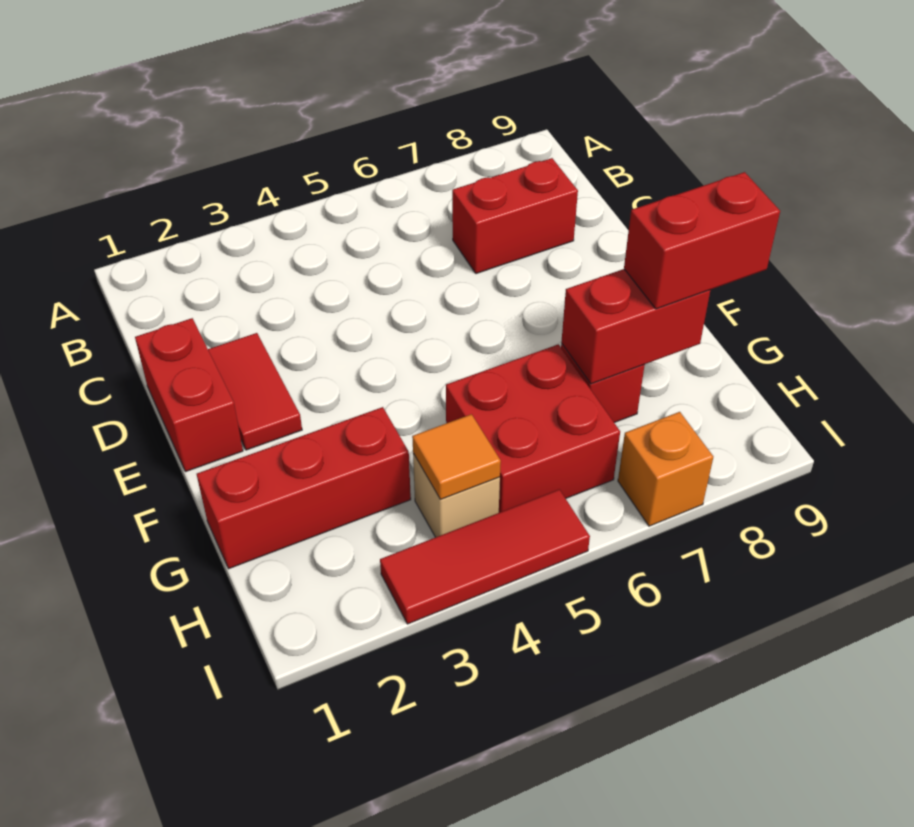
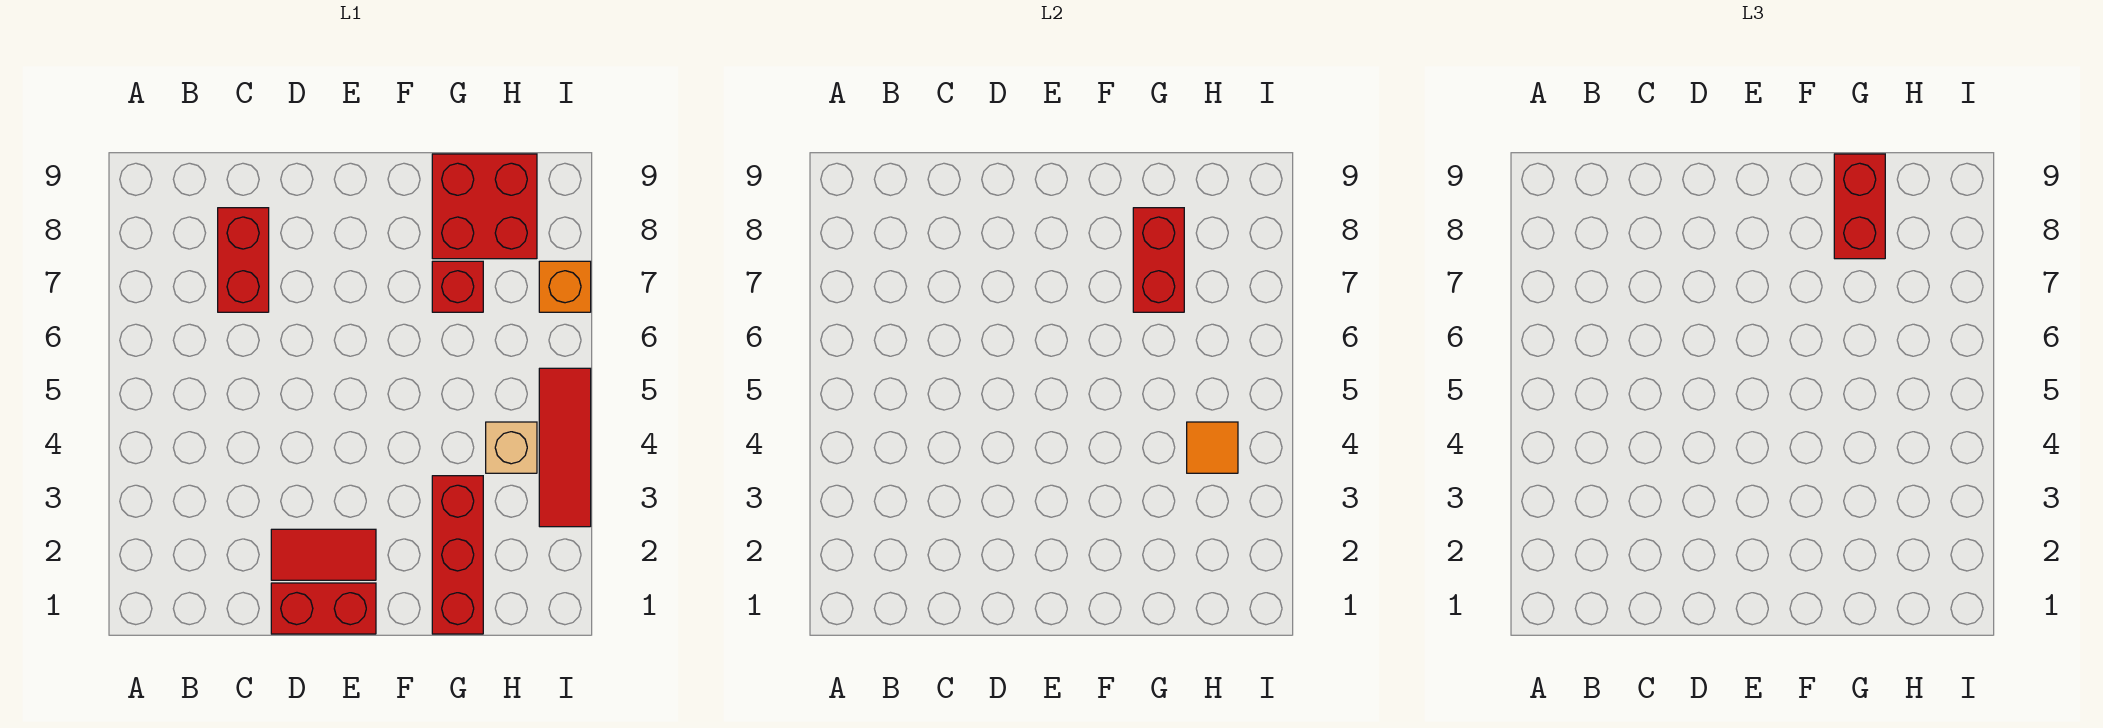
red brick G5:H6 level 1 -> red brick G8:H9 level 1

